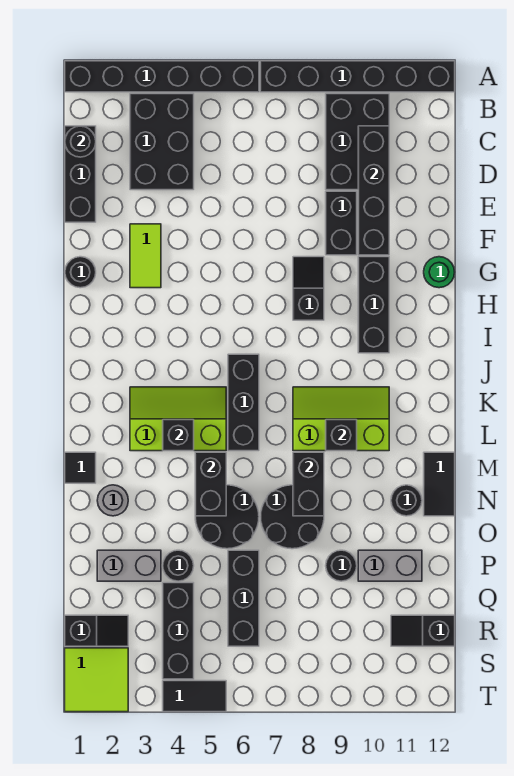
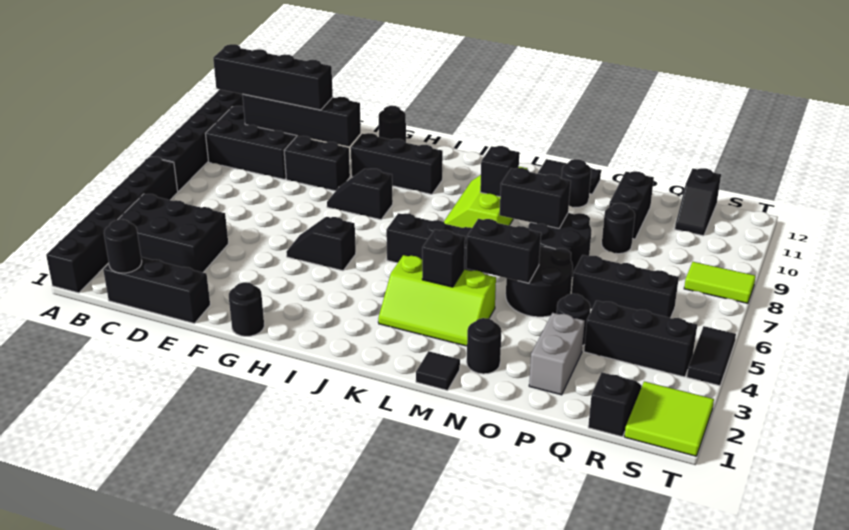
none -> black brick B10:E10 level 3
lime tile F3:G3 level 1 -> lime tile S8:T8 level 1
none -> black slope G5:H5 level 1 top H
green round brick G12 level 1 -> black round brick G12 level 1
lime slope K3:L5 level 1 top L -> lime slope K3:M4 level 1 top 4
grey round brick N2 level 1 -> black round brick N2 level 1
grey brick P10:P11 level 1 -> black brick P10:P11 level 1

